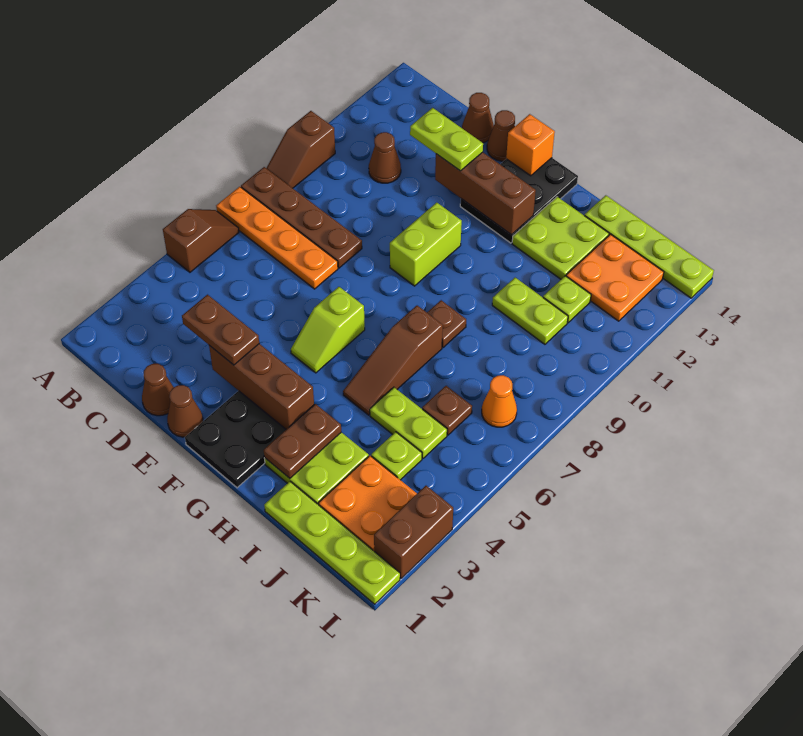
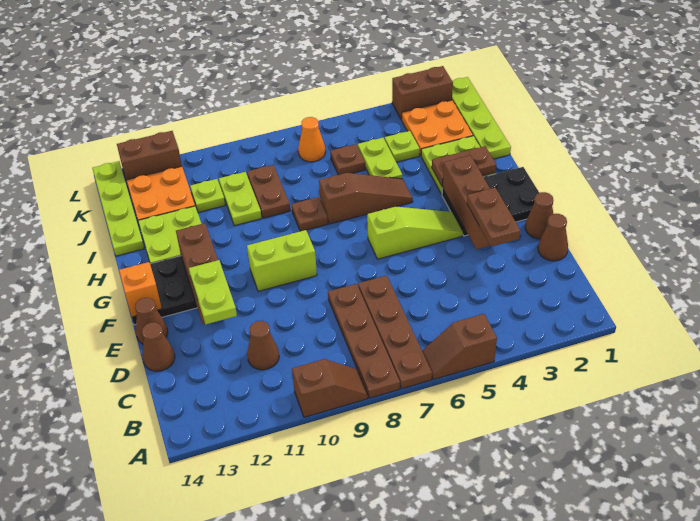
orange plate A7:D7 level 1 -> brown plate A7:D7 level 1
lime slope F5:F6 level 1 top 6 -> lime slope F4:F6 level 1 top 6
none -> brown plate I9:J9 level 1
none -> brown brick L12:L13 level 1

